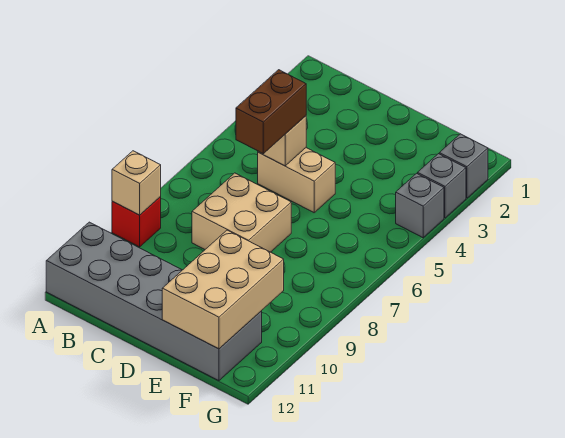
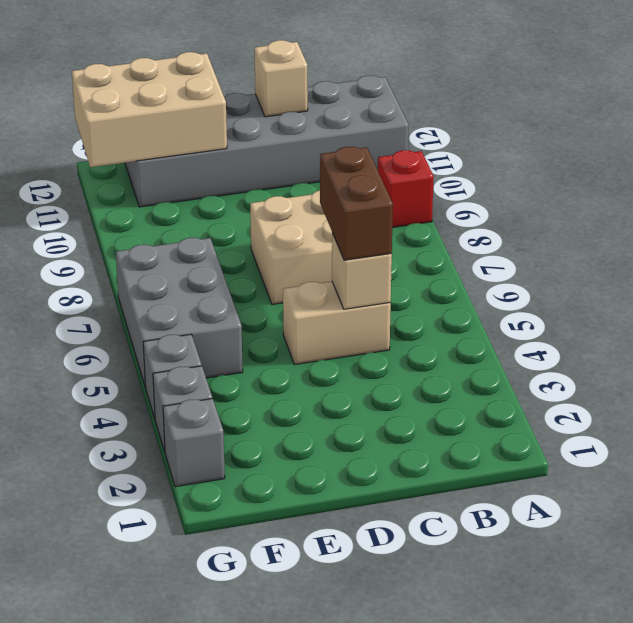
tan brick A9 level 2 -> tan brick C12 level 2
tan brick E10:F12 level 2 -> tan brick E11:G12 level 2
none -> grey brick F5:G7 level 1

